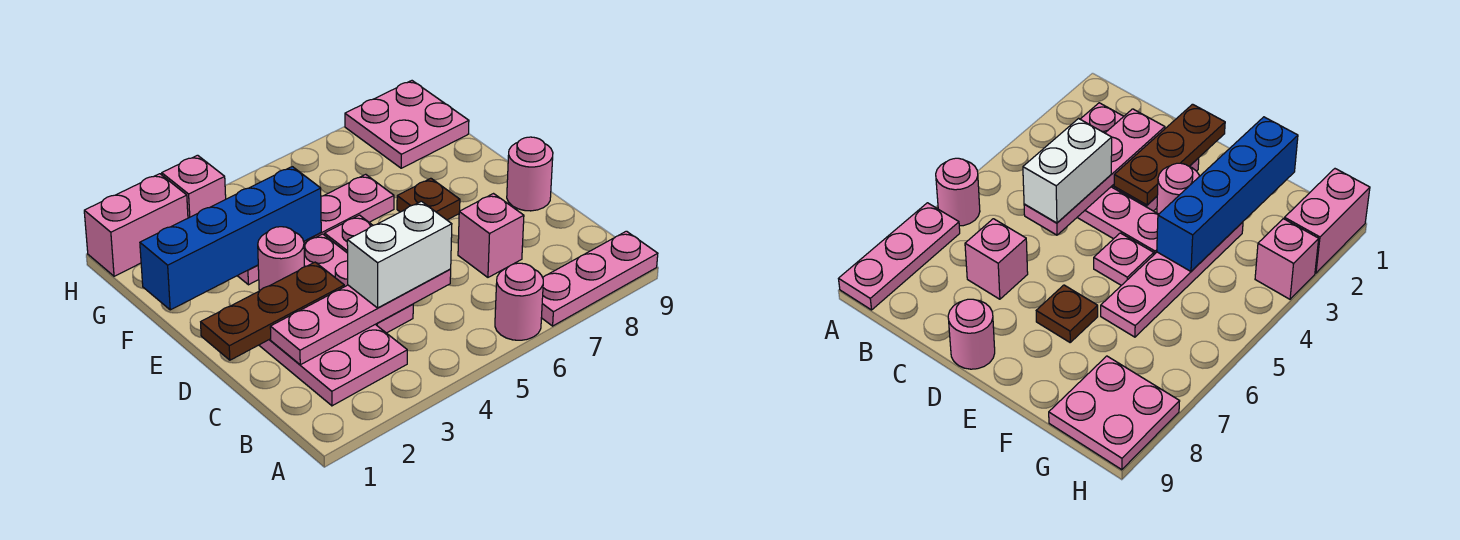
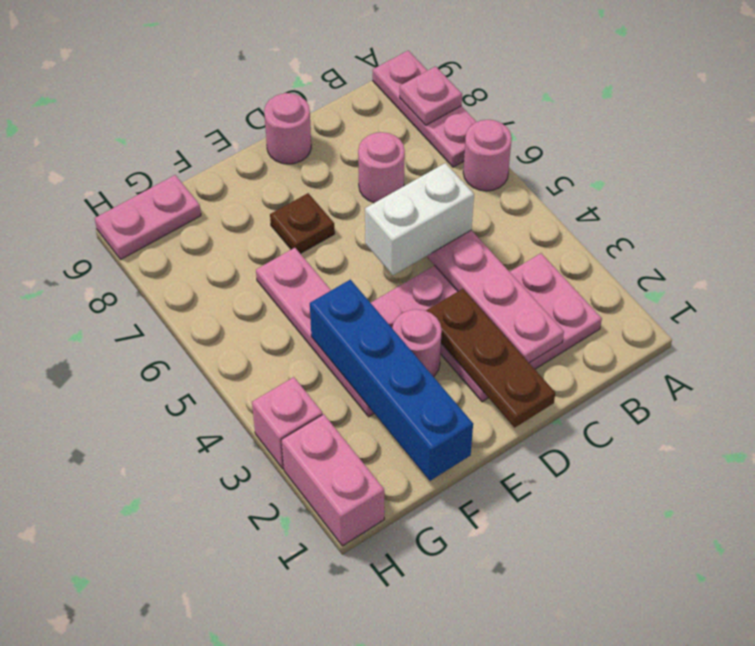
white brick C4:C5 level 3 -> white brick C5:D5 level 3
pink brick C7 level 1 -> pink round brick C7 level 1
pink plate E5 level 1 -> pink plate A8 level 2
pink plate G8:H9 level 1 -> pink plate G9:H9 level 1

